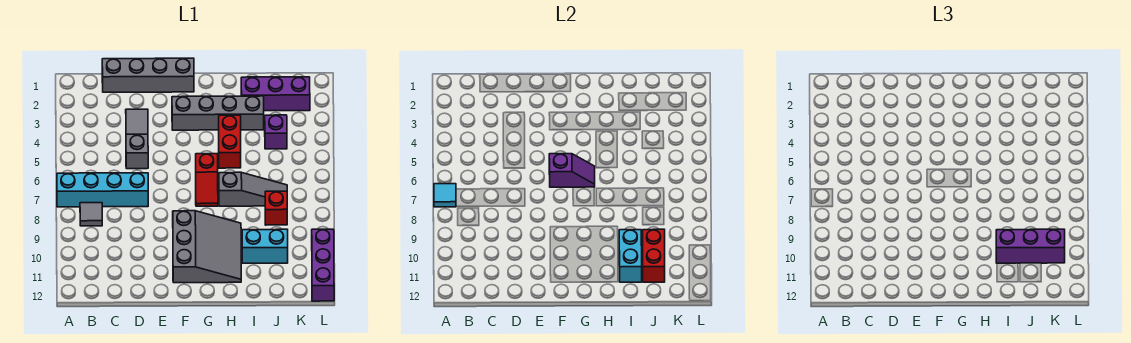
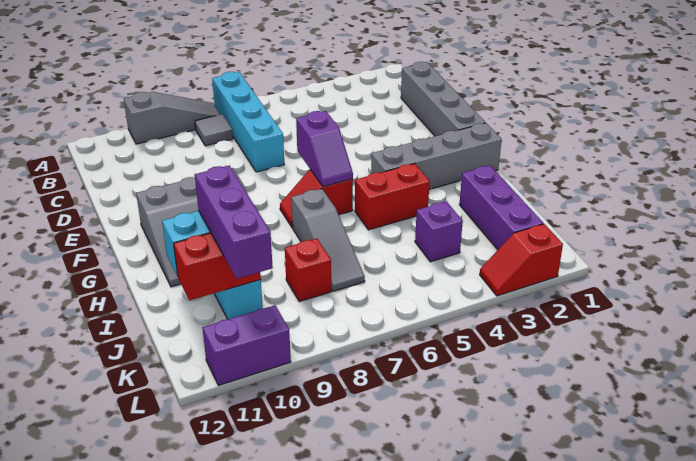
cyan tile A7 level 2 -> none
grey slope D3:D5 level 1 top 5 -> grey slope A8:A10 level 1 top 10
grey brick F3:I3 level 1 -> grey brick G1:G4 level 1
none -> red slope L2:L3 level 1 top 2
purple brick L10:L12 level 1 -> purple brick L10:L11 level 1

